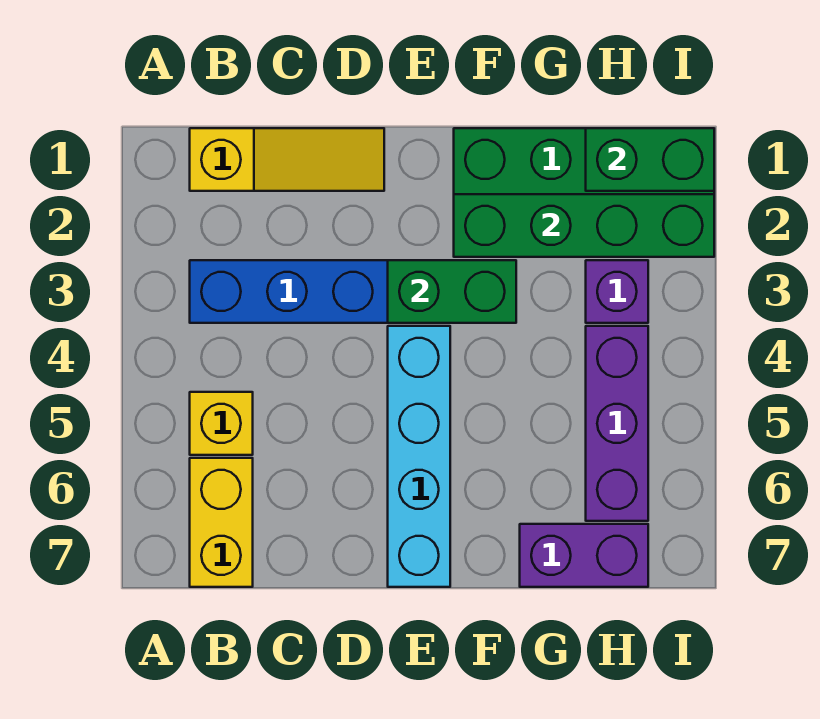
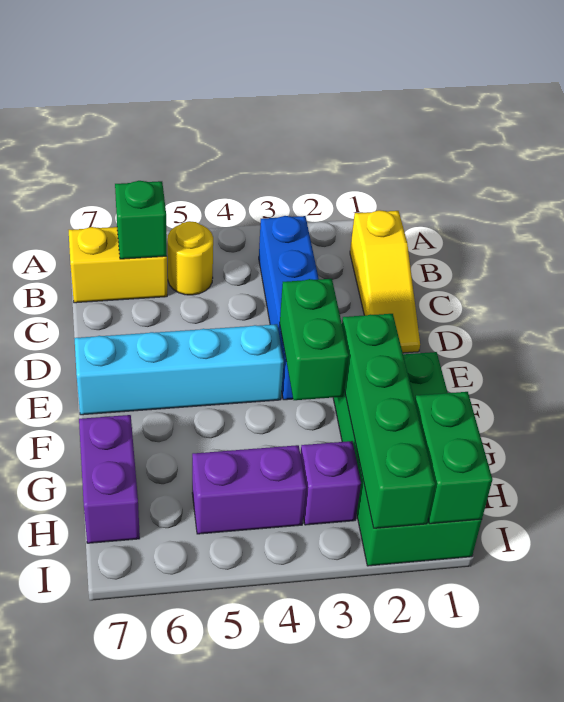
yellow brick B5 level 1 -> yellow round brick B5 level 1
none -> green brick B6 level 2
purple brick H4:H6 level 1 -> purple brick H4:H5 level 1

